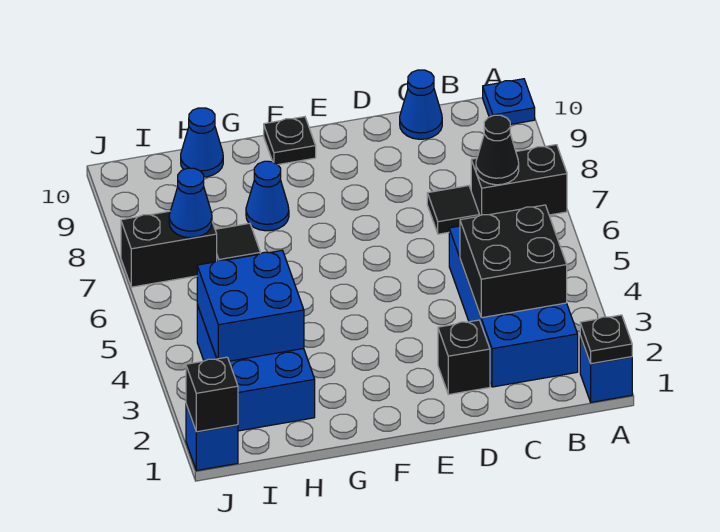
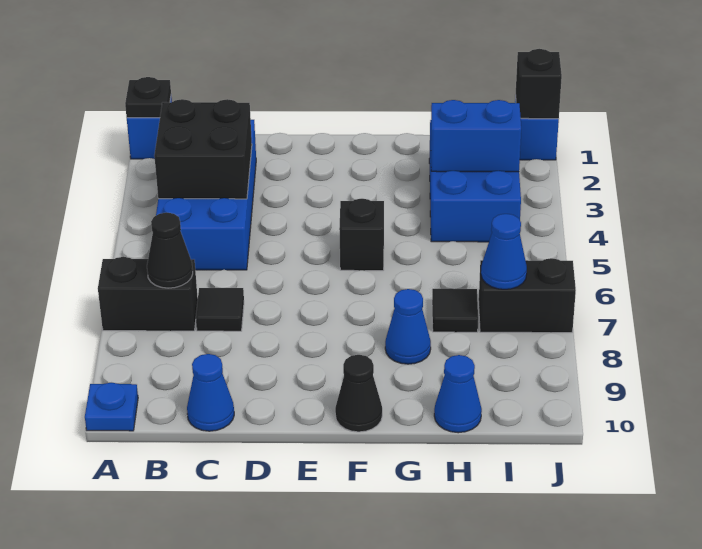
black brick D2 level 1 -> black brick F5 level 1
black plate F10 level 1 -> black cone F10 level 1
blue brick H3:I4 level 2 -> blue brick H3:I3 level 2

